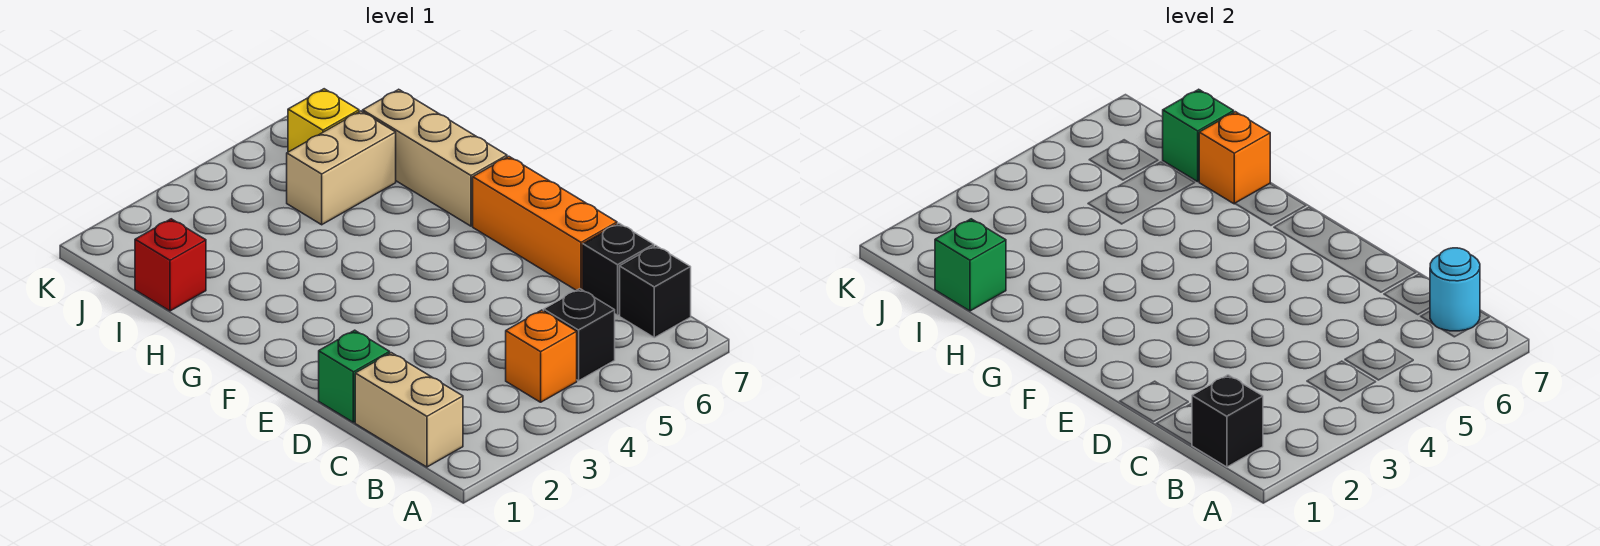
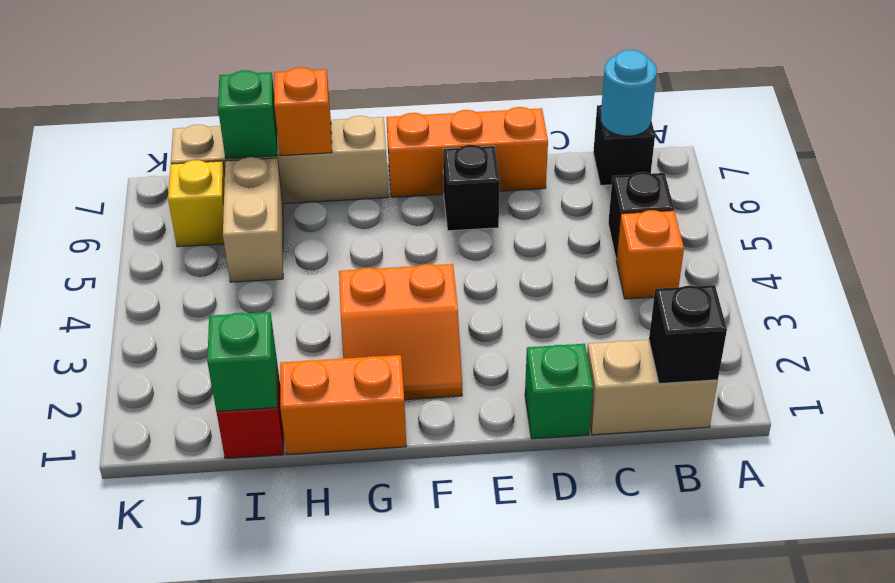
black brick C7 level 1 -> black brick E6 level 1
none -> orange slope F2:G3 level 1 top 3
none -> orange brick G1:H1 level 1
tan brick G7:I7 level 1 -> tan brick G7:J7 level 1

